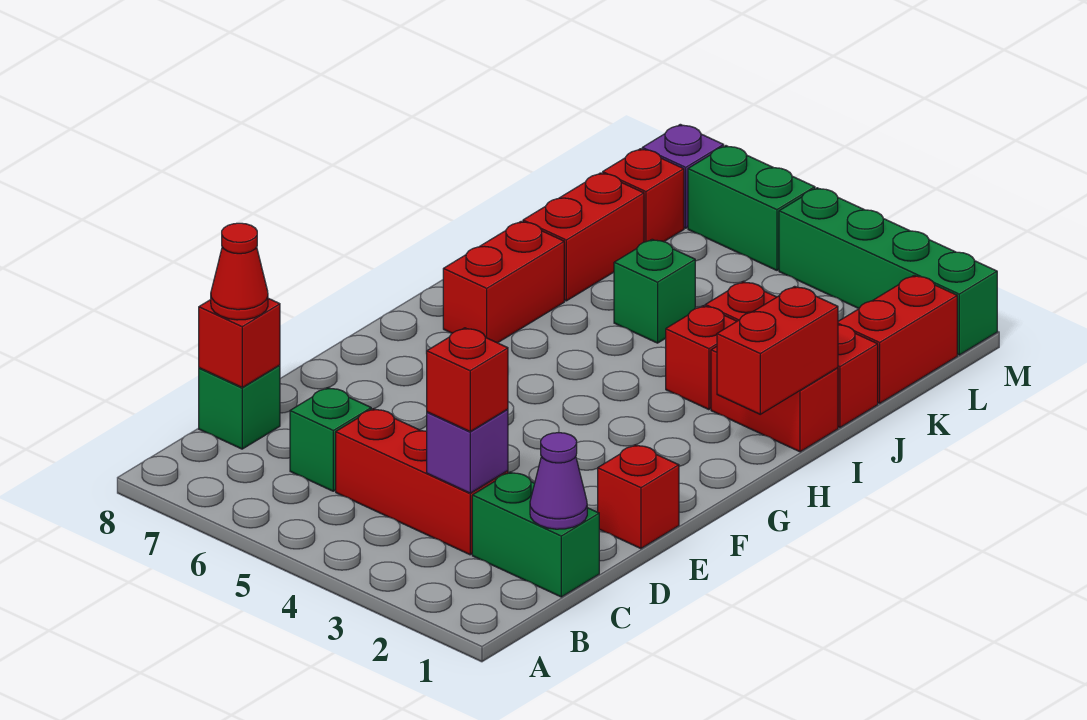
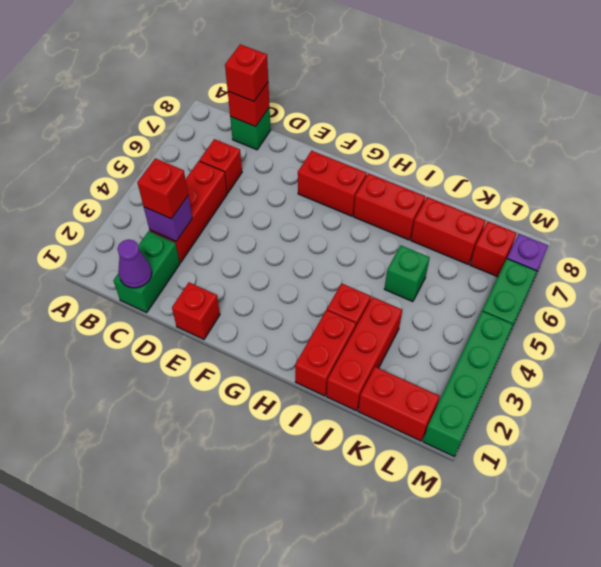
green brick C6 level 1 -> red brick C6 level 1
red cone C8 level 3 -> red brick C8 level 3
red brick H1:I1 level 2 -> red brick F7:G7 level 1

